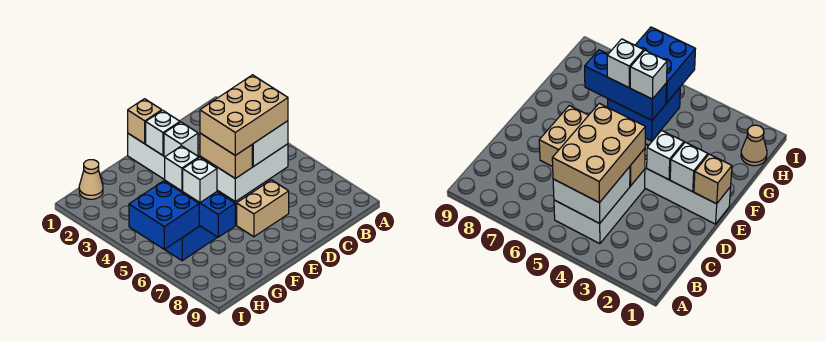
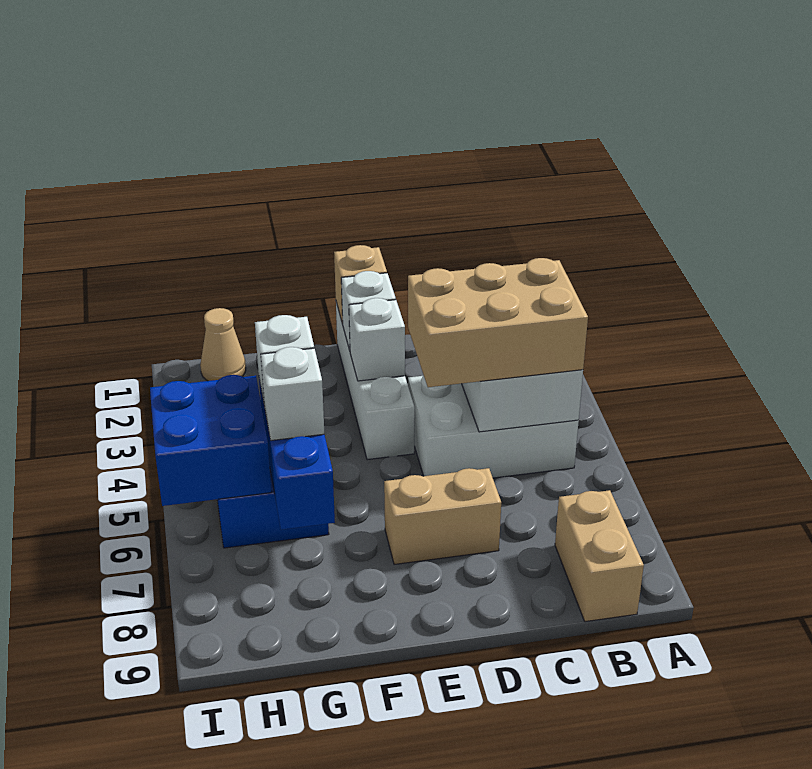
tan brick D4:D5 level 2 -> tan brick B8:B9 level 1

